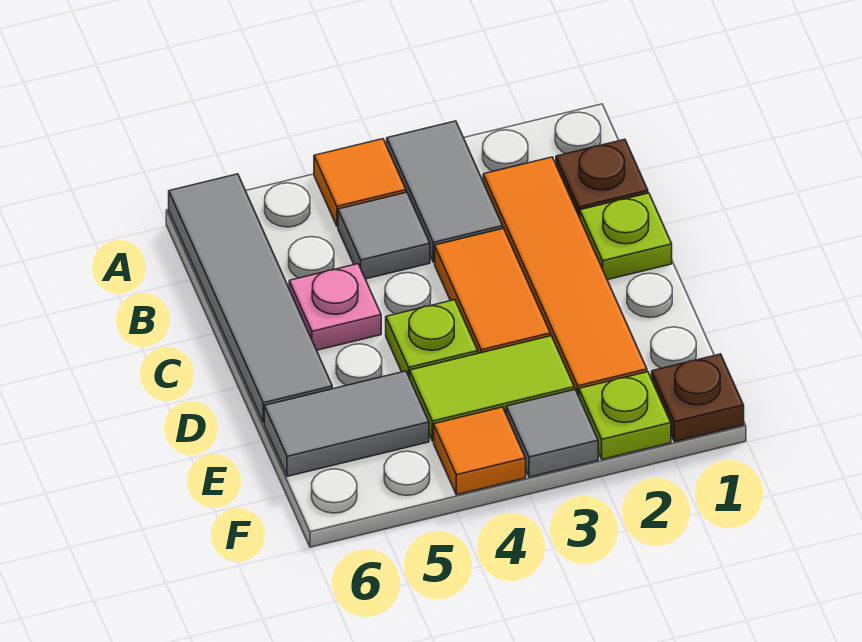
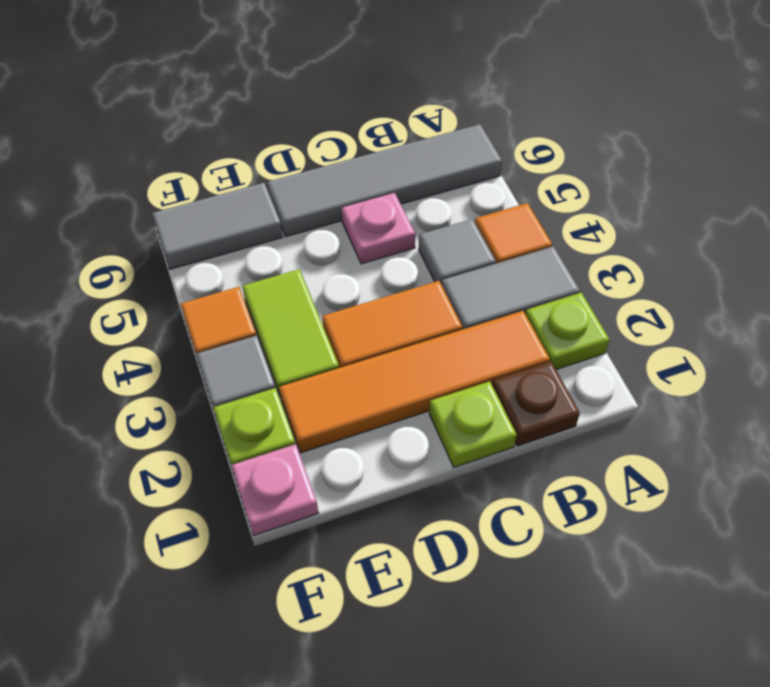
lime plate D4 level 1 -> lime plate A2 level 1
grey tile E5:E6 level 1 -> grey tile E6:F6 level 1
brown plate F1 level 1 -> pink plate F1 level 1

